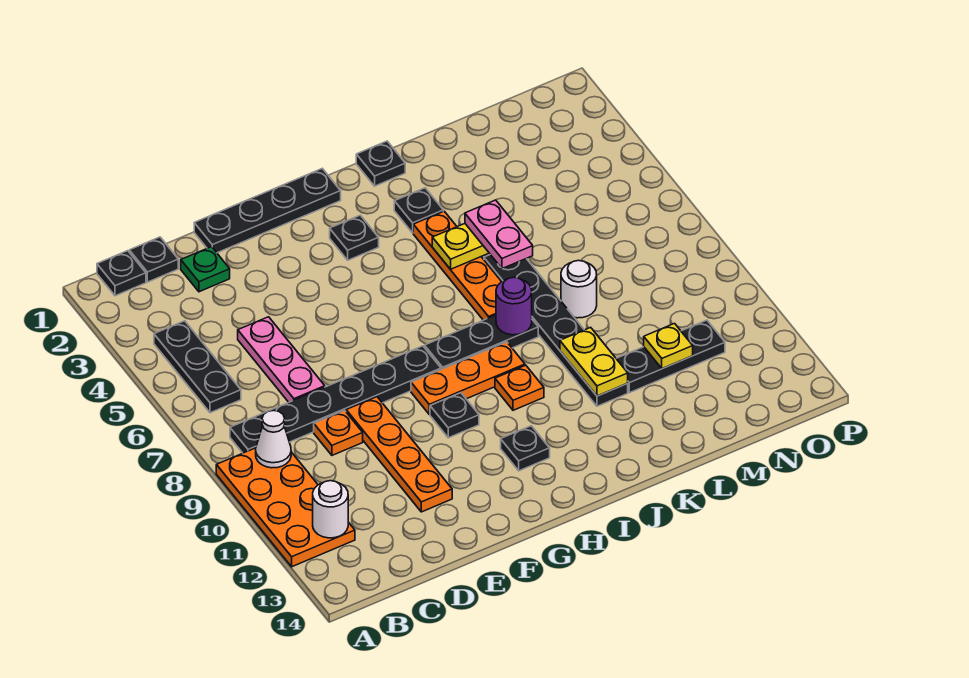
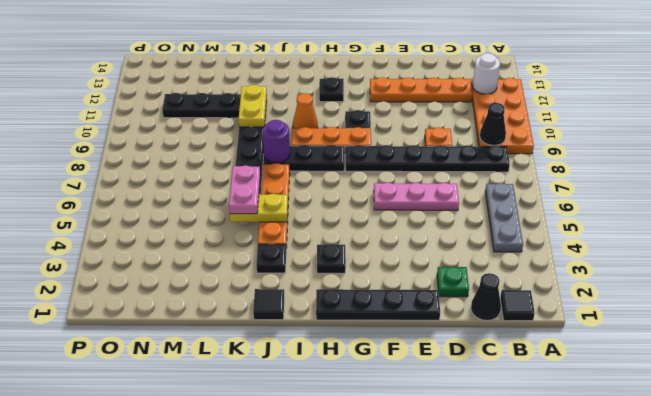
black plate B1 level 1 -> black tile B1 level 1
black plate B4:B6 level 1 -> grey plate B4:B6 level 1
white cone B9 level 2 -> black cone B9 level 2
black plate C1 level 1 -> black cone C1 level 1
pink plate D5:D7 level 1 -> pink plate D6:F6 level 1
orange plate E9:E12 level 1 -> orange plate C12:F12 level 1
orange plate I10 level 1 -> orange cone I10 level 1
black plate J1 level 1 -> black tile J1 level 1
white round brick L8 level 1 -> none
yellow plate M11 level 2 -> none

